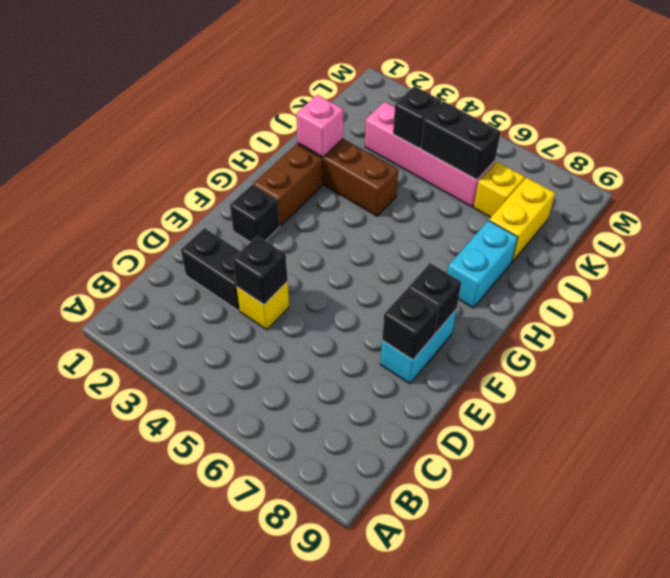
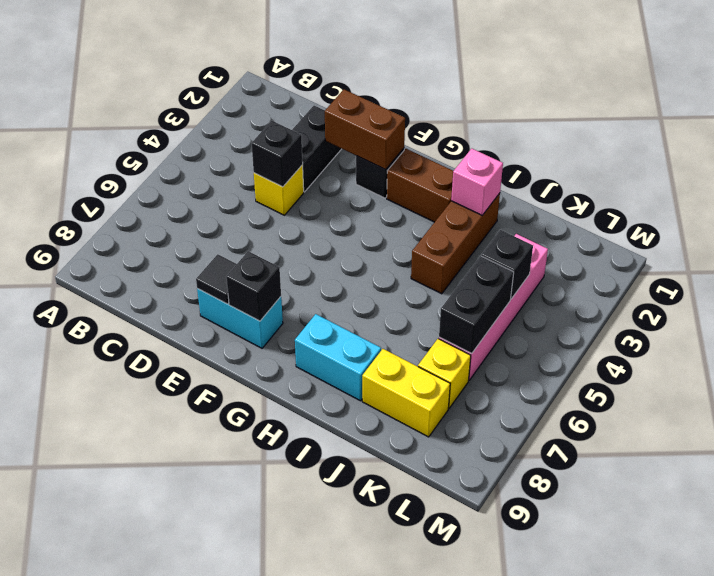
none -> brown brick E2:F2 level 2
black brick E8 level 2 -> black tile E8 level 2

